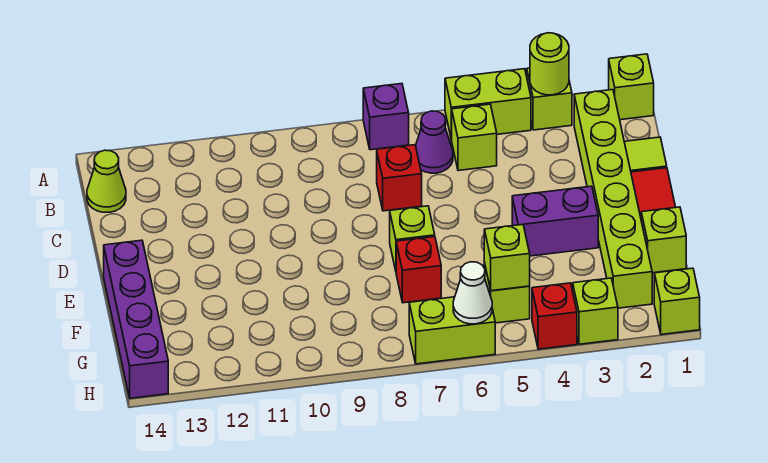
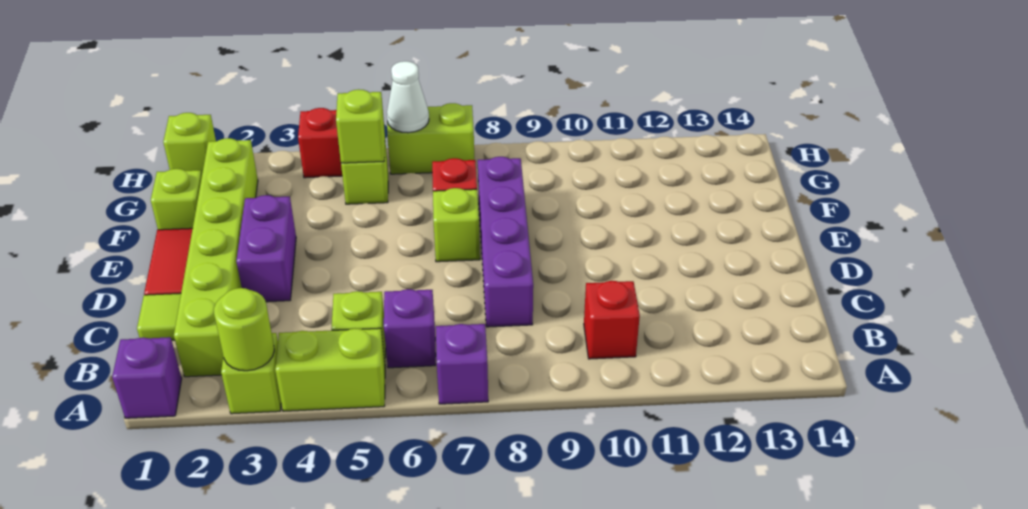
lime brick A1 level 1 -> purple brick A1 level 1
purple cone B6 level 1 -> purple brick B6 level 1
lime cone B14 level 1 -> none
red brick C7 level 1 -> red brick B10 level 1
purple brick E3:E4 level 1 -> purple brick D3:E3 level 1
purple brick E14:H14 level 1 -> purple brick C8:F8 level 1
lime brick H3 level 1 -> none

